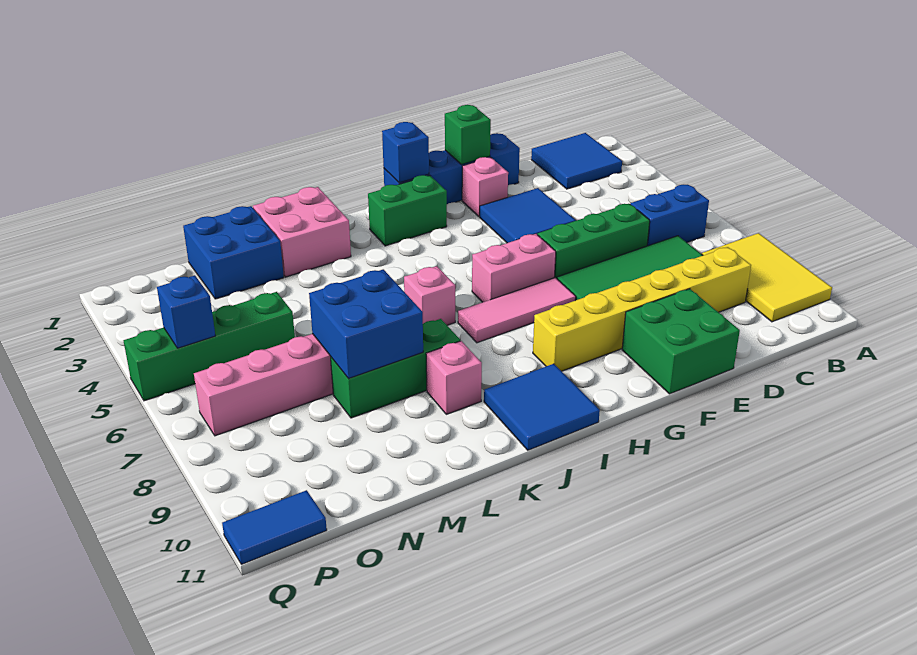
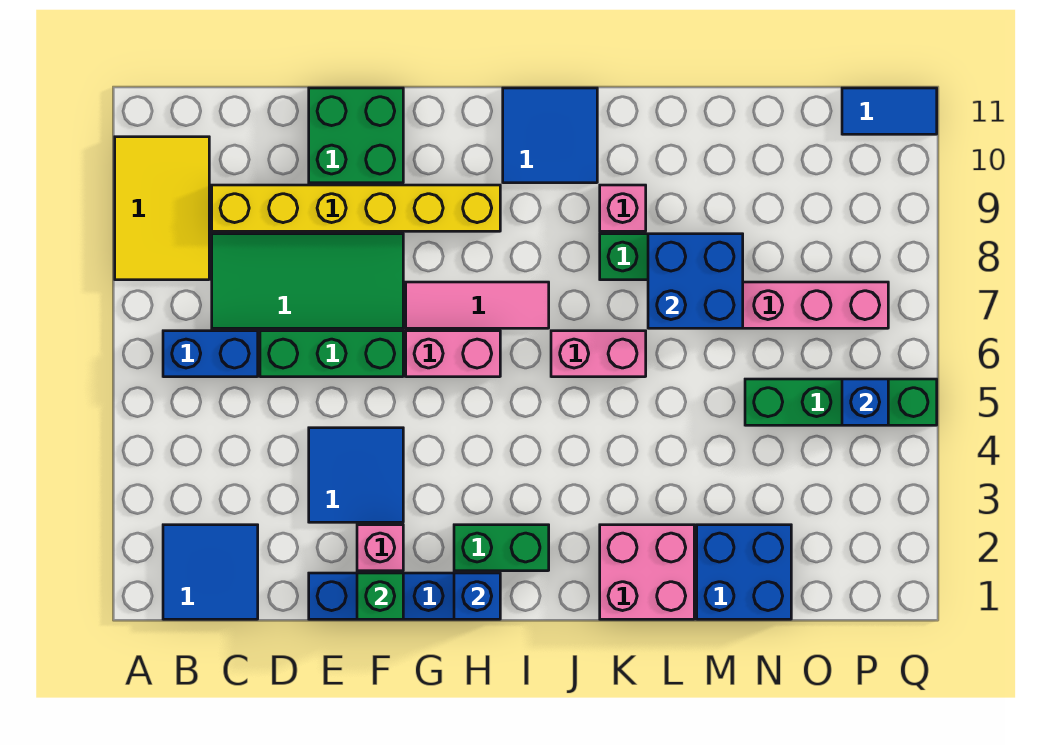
pink brick J6 level 1 -> pink brick J6:K6 level 1

